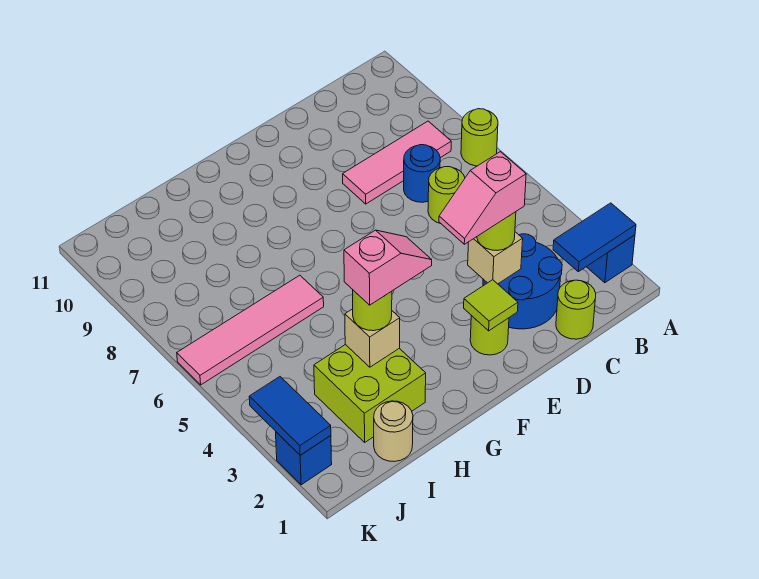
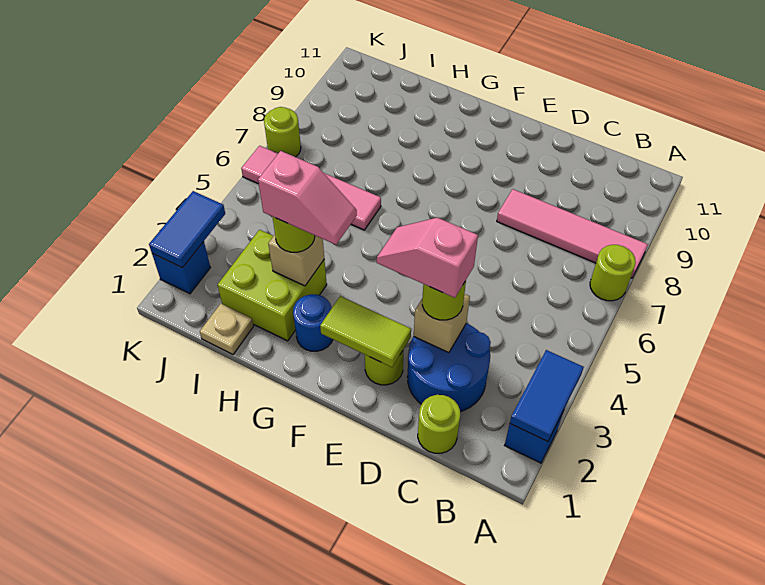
blue tile A2:B2 level 2 -> blue tile A2:A3 level 2
pink tile B8:D8 level 1 -> pink tile A8:D8 level 1
lime round brick C6 level 1 -> lime round brick K7 level 1
blue round brick C7 level 1 -> blue round brick G2 level 1
lime tile E2 level 2 -> lime tile E2:F2 level 2
tan round brick I1 level 1 -> tan plate I1 level 1

